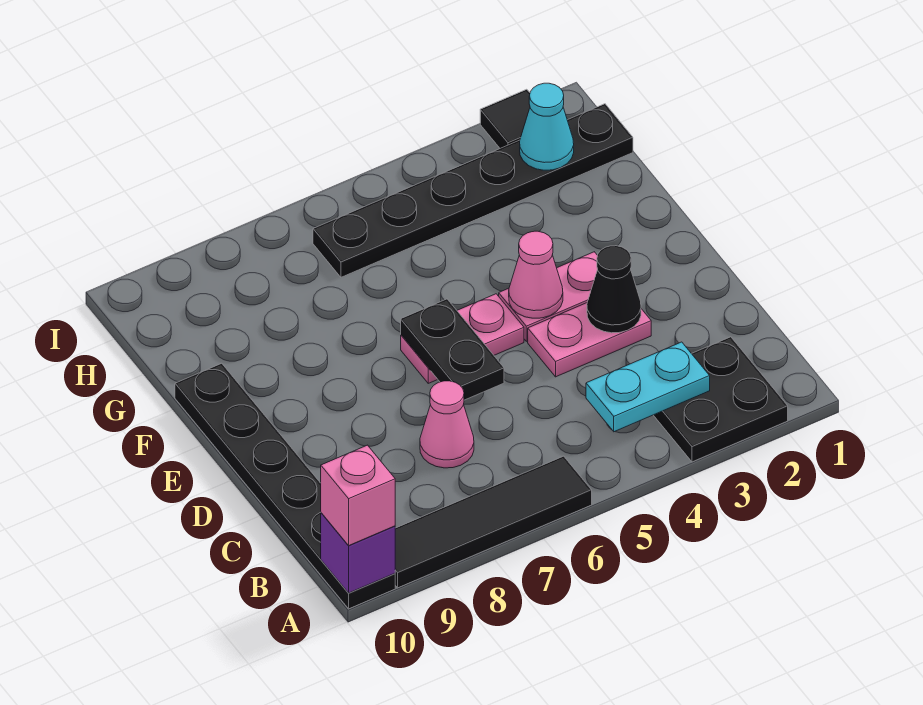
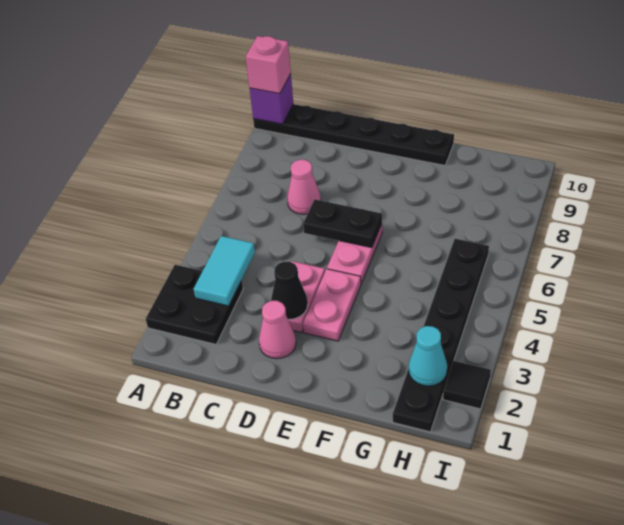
black tile A6:A9 level 1 -> none
cyan plate B3:B4 level 2 -> cyan tile B3:B4 level 2
pink cone E4 level 2 -> pink cone D2 level 1

